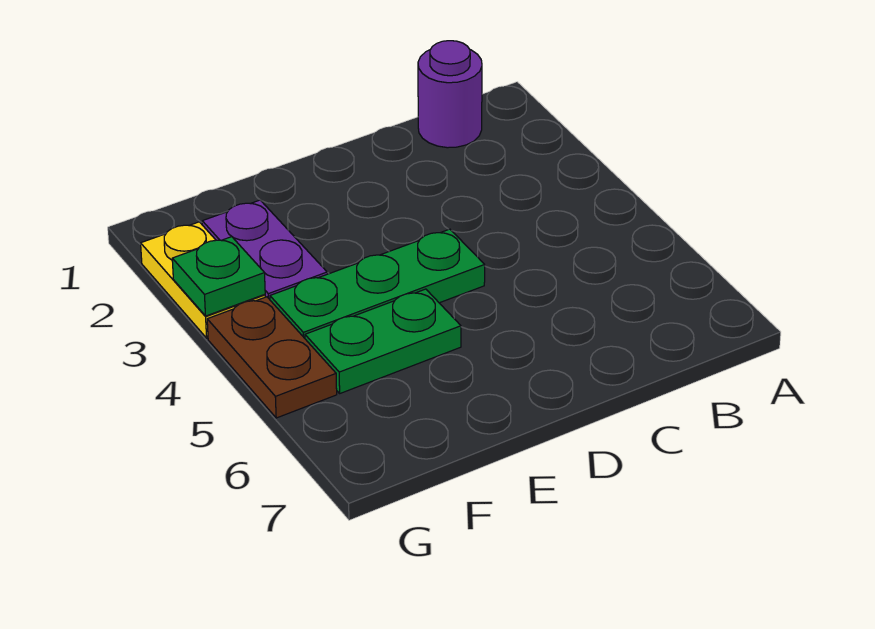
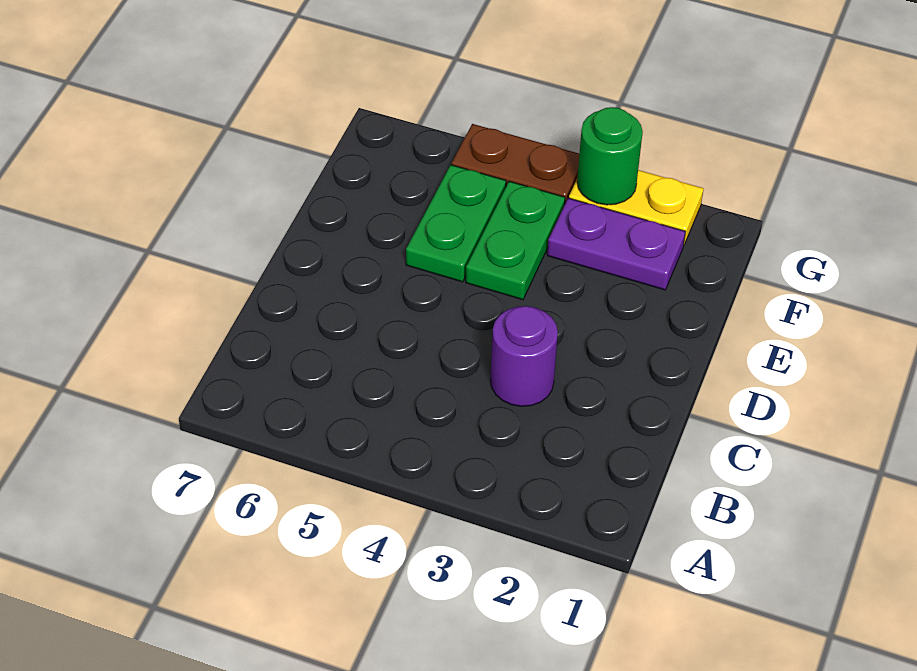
purple round brick B1 level 1 -> purple round brick C3 level 1
green plate D4:F4 level 1 -> green plate E4:F4 level 1
green plate G3 level 2 -> green round brick G3 level 2

